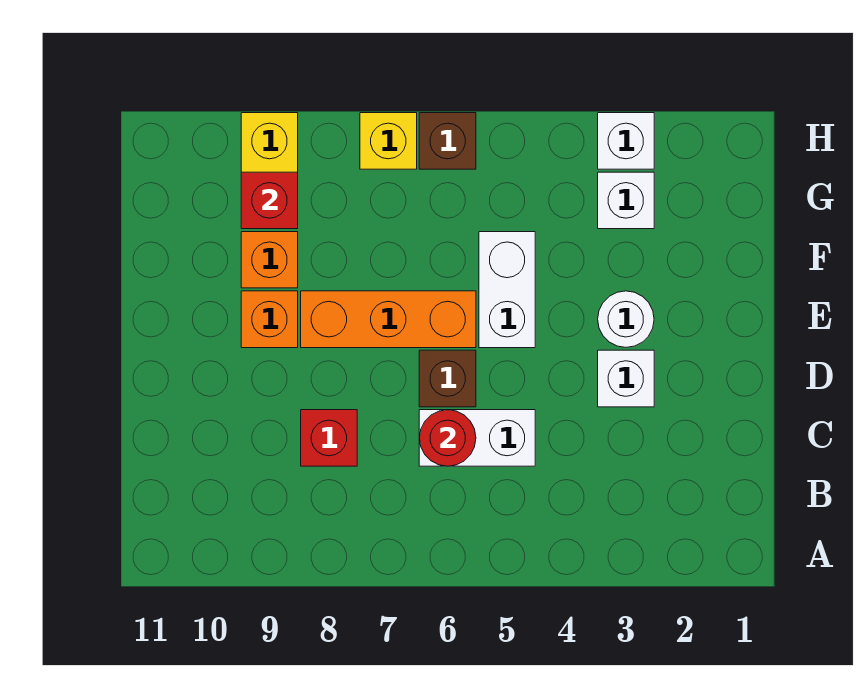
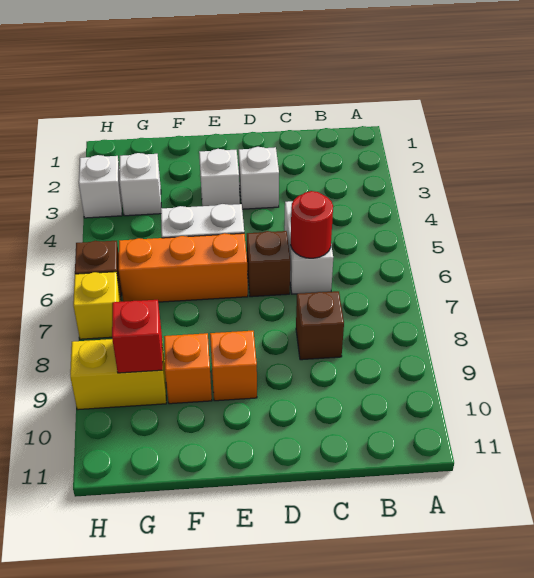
red brick C8 level 1 -> brown brick C8 level 1
white round brick E3 level 1 -> white brick E3 level 1
orange brick E6:E8 level 1 -> orange brick E6:G6 level 1

